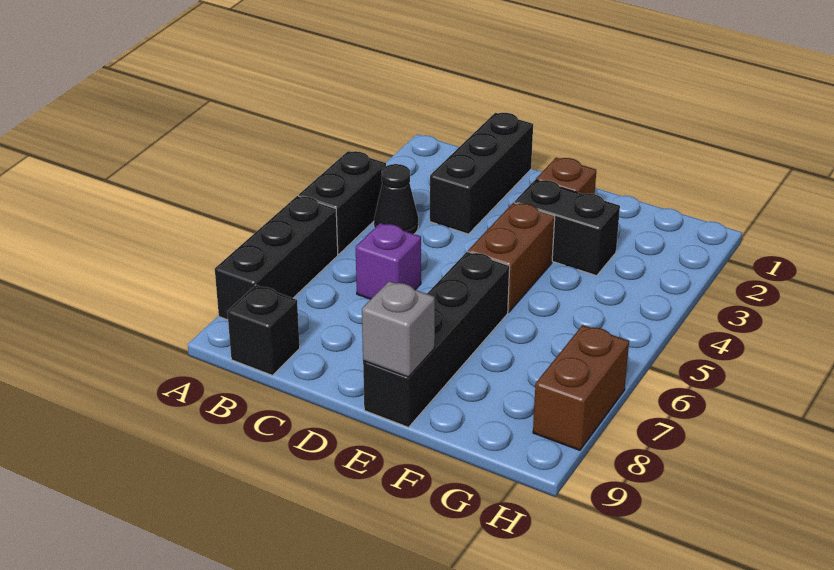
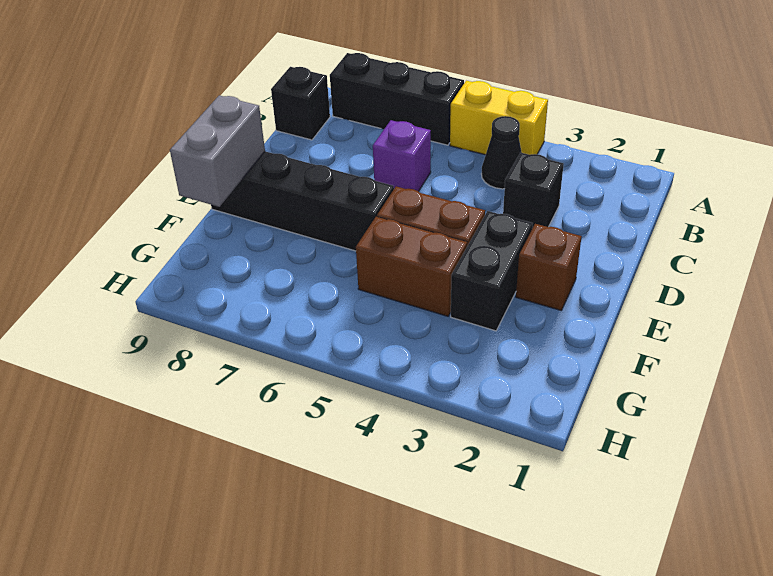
black brick A4:A5 level 1 -> yellow brick A4:A5 level 1
black brick C1:C3 level 1 -> black brick C3 level 1
grey brick E9 level 2 -> grey brick E9:F9 level 2
brown brick H7:H8 level 1 -> brown brick F4:F5 level 1

